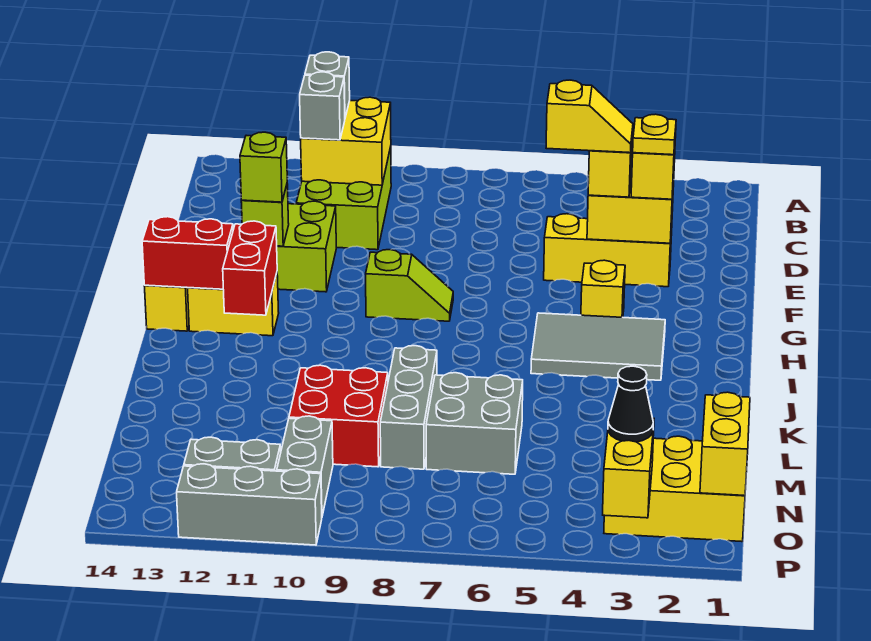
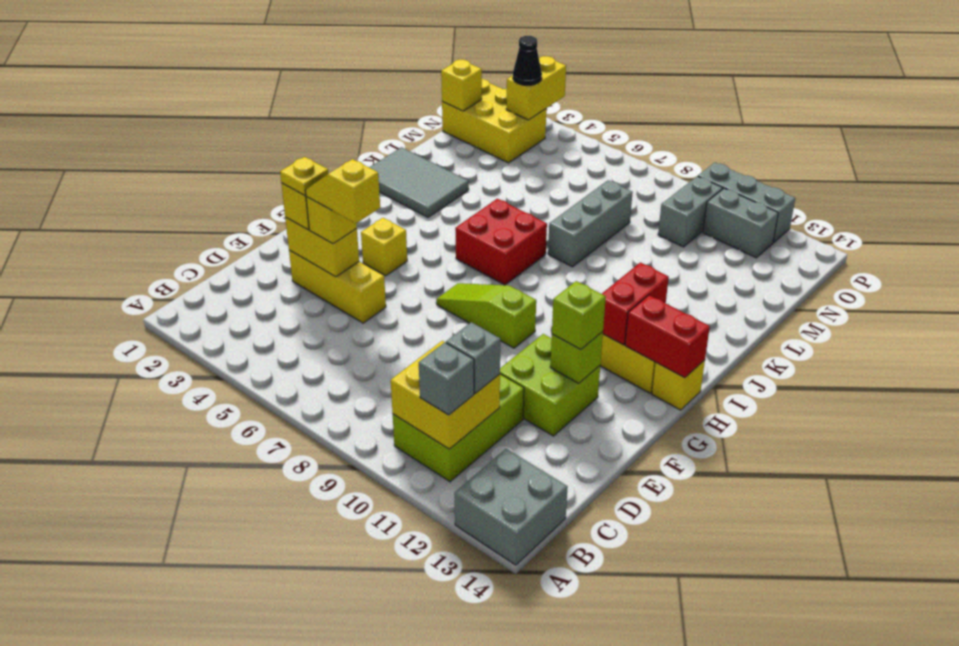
lime slope G8:G9 level 1 top 9 -> lime slope G7:G9 level 1 top 9
grey tile H3:I5 level 1 -> grey tile J1:K3 level 1
grey brick L6:M7 level 1 -> grey brick A13:B14 level 1
red brick L9:M10 level 1 -> red brick I6:J7 level 1
yellow brick N1:O1 level 2 -> yellow brick N1 level 2

